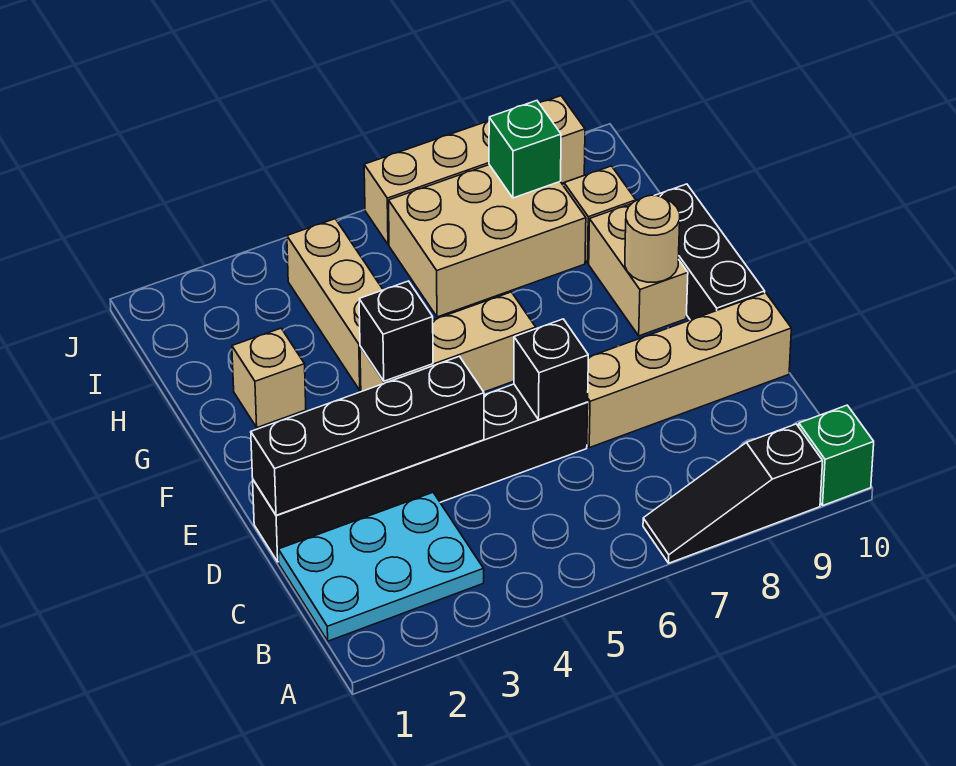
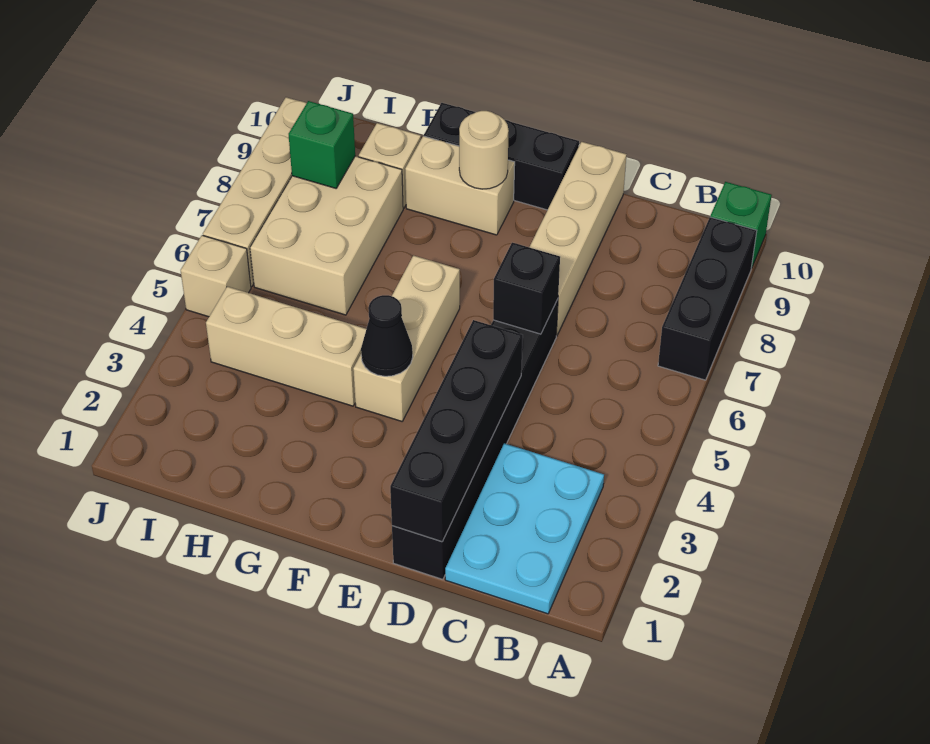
black slope A7:A9 level 1 top 9 -> black brick A7:A9 level 1
black brick F4 level 2 -> black cone F4 level 2
tan brick G2 level 1 -> tan brick J5 level 1

